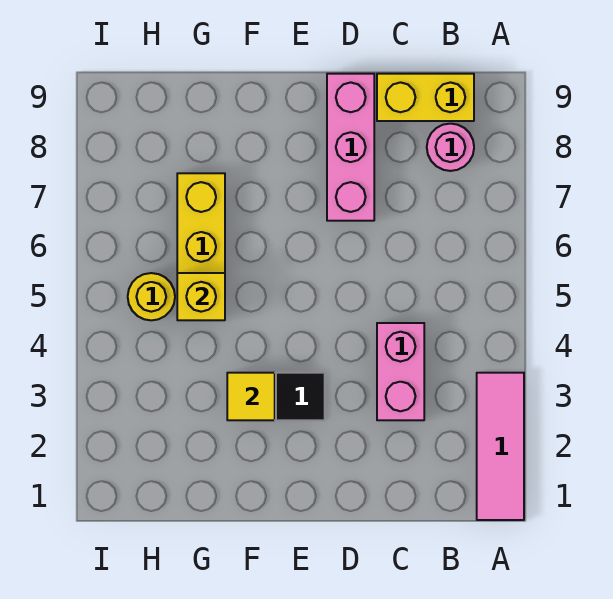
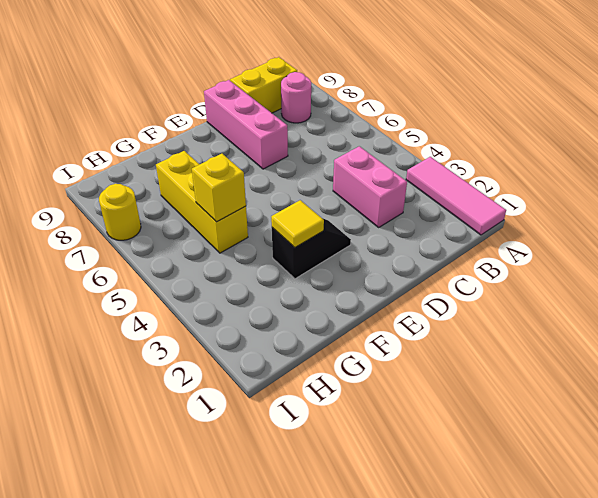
yellow round brick H5 level 1 -> yellow round brick I7 level 1

